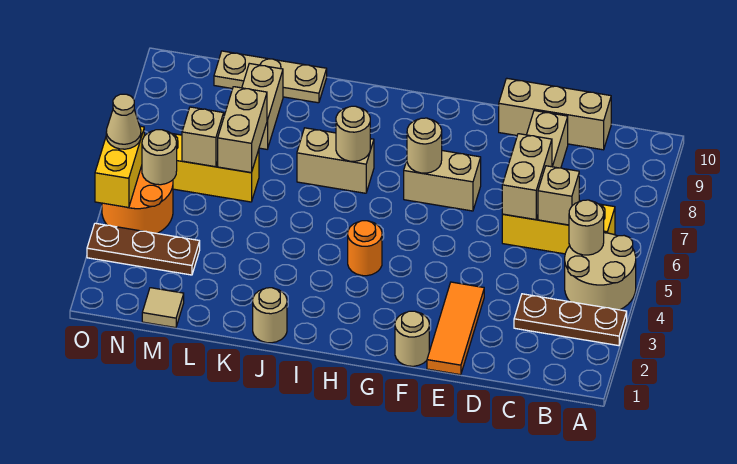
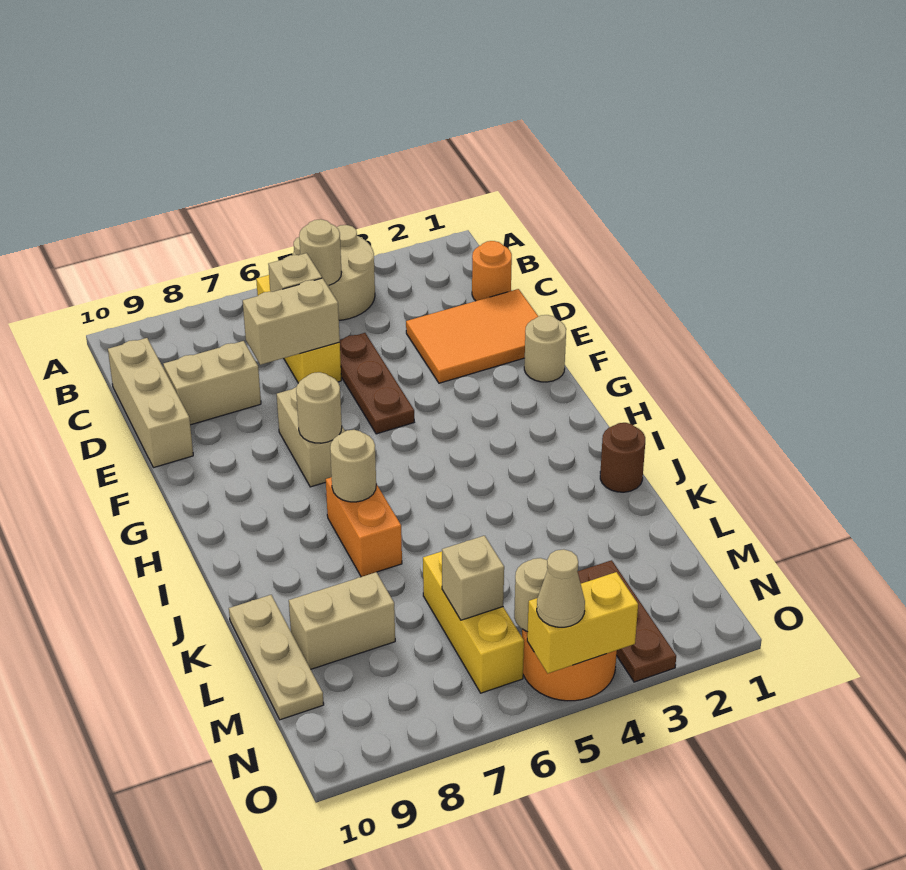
brown plate A3:C3 level 1 -> brown plate D5:F5 level 1
orange tile E1:E3 level 1 -> orange tile D1:E3 level 1
orange round brick H4 level 1 -> orange round brick C1 level 1
tan brick I7:J7 level 1 -> orange brick I7:J7 level 1
tan round brick J1 level 1 -> brown round brick J1 level 1
tan brick L6:L7 level 2 -> none
tan tile M1 level 1 -> none

